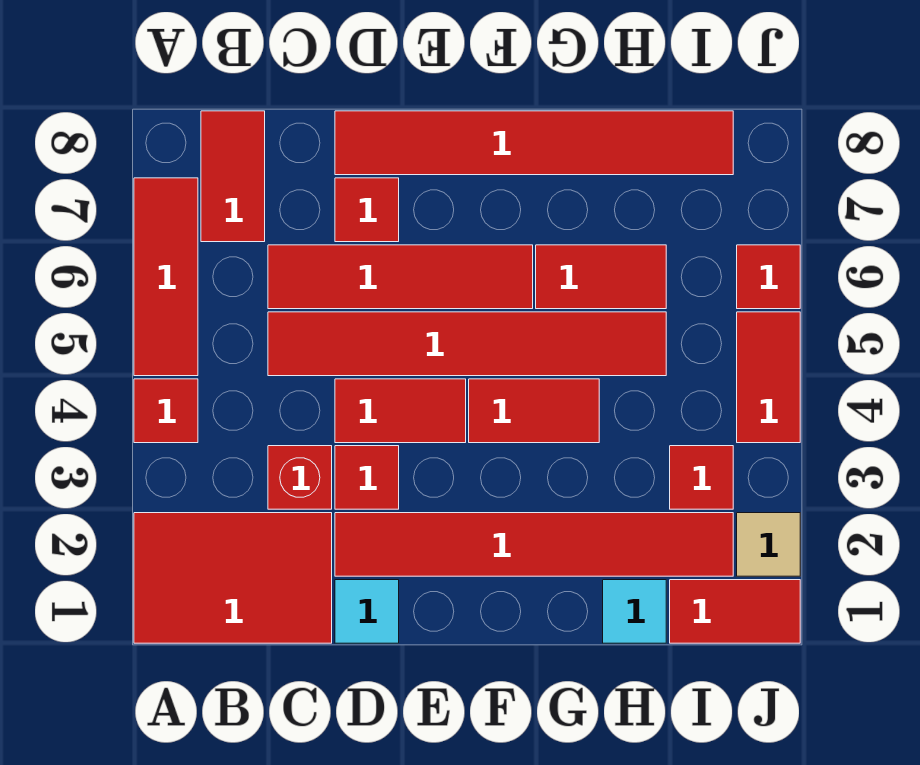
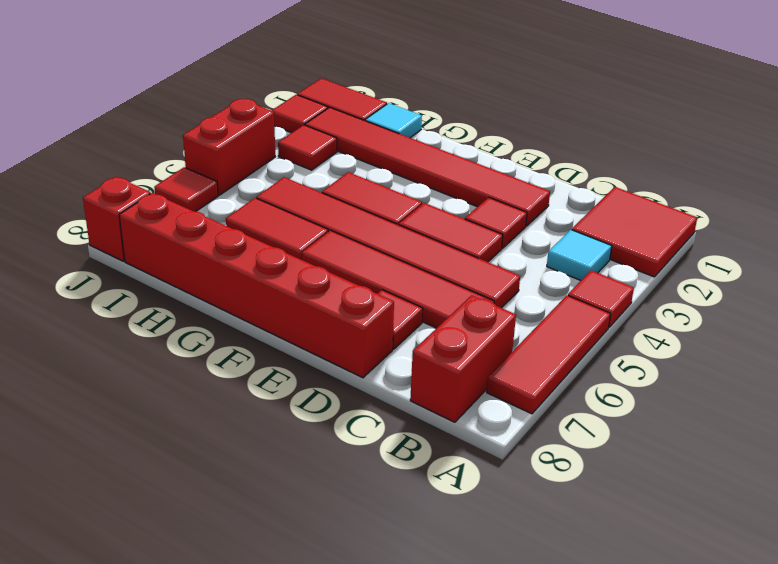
red tile A1:C2 level 1 -> red tile A1:B2 level 1
red tile B7:B8 level 1 -> red brick B7:B8 level 1
red brick C3 level 1 -> red brick J8 level 1
cyan tile D1 level 1 -> cyan tile B3 level 1
red tile D8:I8 level 1 -> red brick D8:I8 level 1
tan tile J2 level 1 -> red tile J2 level 1
red tile J4:J5 level 1 -> red brick J4:J5 level 1

